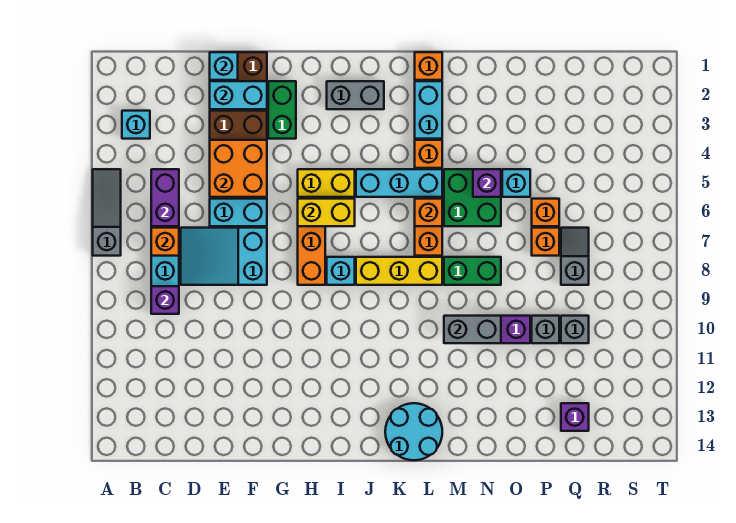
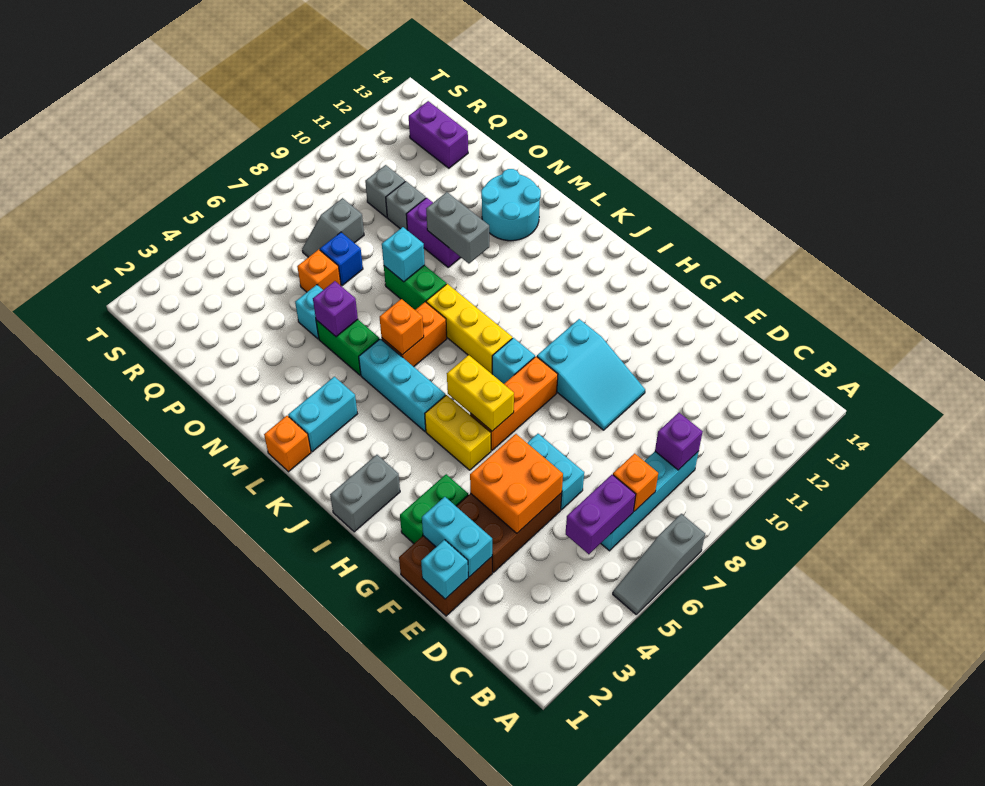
cyan brick B3 level 1 -> cyan brick N8 level 2
cyan slope D7:F8 level 1 top F -> cyan slope F9:H10 level 1 top H
grey brick I2:J2 level 1 -> grey brick I1:I2 level 1
cyan round brick K13:L14 level 1 -> cyan round brick M12:N13 level 1
orange brick L4 level 1 -> none
green brick M5:N6 level 1 -> green brick M5:N5 level 1
orange brick P7 level 1 -> blue brick P7 level 1
purple brick Q13 level 1 -> purple brick Q13:R13 level 1

